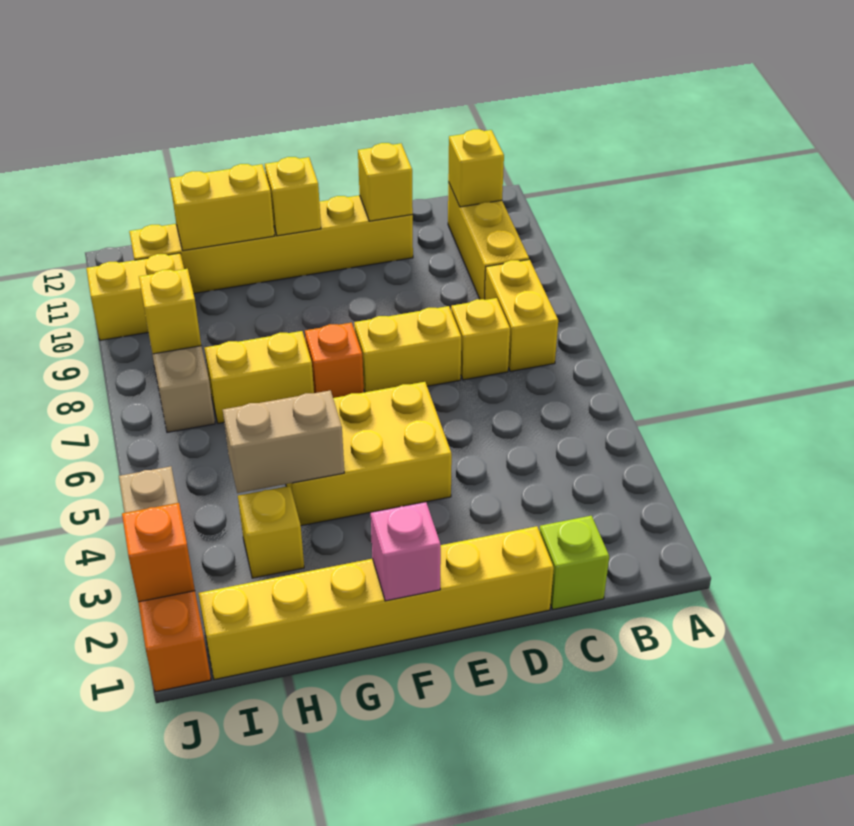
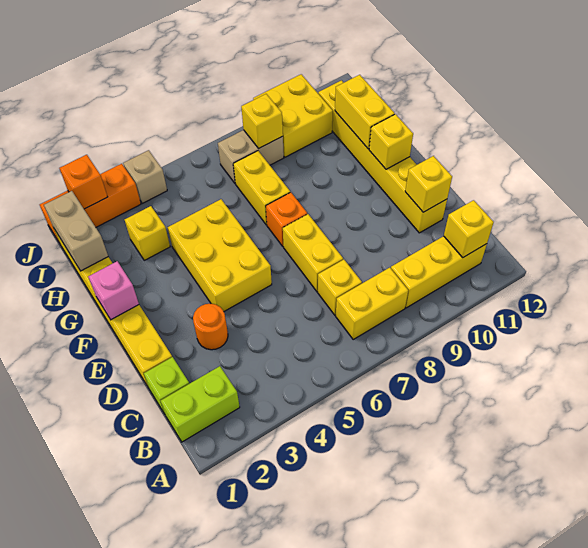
none -> lime brick B1:B2 level 1
none -> orange round brick D3 level 1
tan brick G4:H4 level 2 -> tan brick H1:I1 level 2
yellow brick I10:J10 level 1 -> yellow brick I9:J10 level 1

